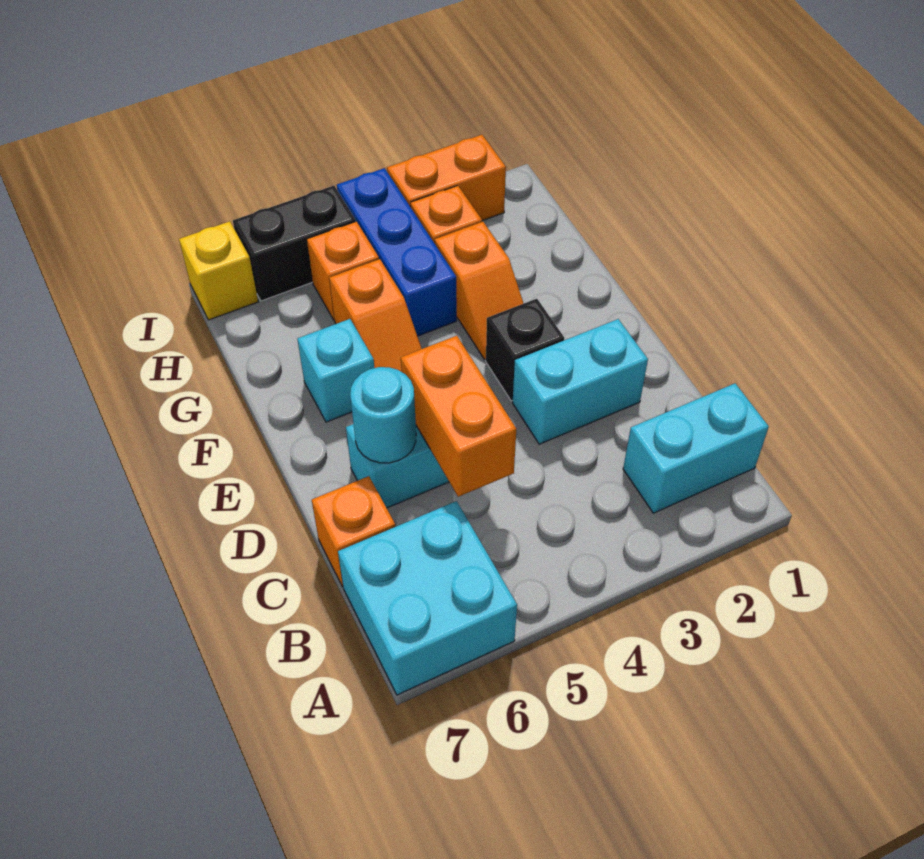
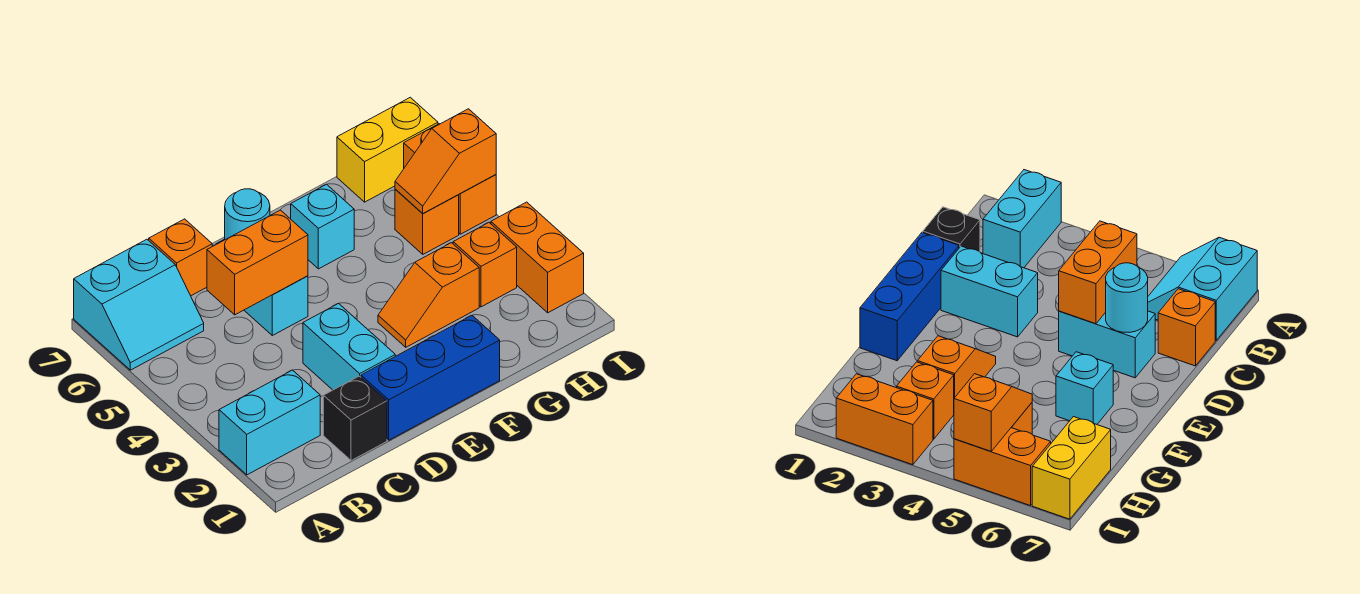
cyan brick A6:B7 level 1 -> cyan slope A6:B7 level 1 top 7
cyan brick B1:B2 level 1 -> cyan brick A2:B2 level 1
black brick E3 level 1 -> black brick C1 level 1
orange slope F5:G5 level 1 top G -> orange slope H5:I5 level 2 top I
blue brick G4:I4 level 1 -> blue brick D1:F1 level 1
black brick I5:I6 level 1 -> orange brick I5:I6 level 1
yellow brick I7 level 1 -> yellow brick H7:I7 level 1

